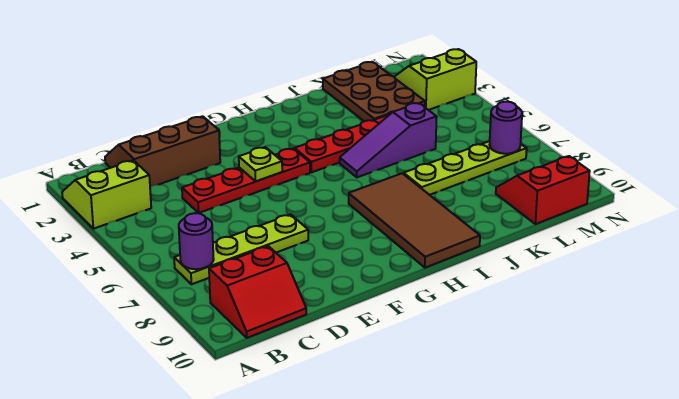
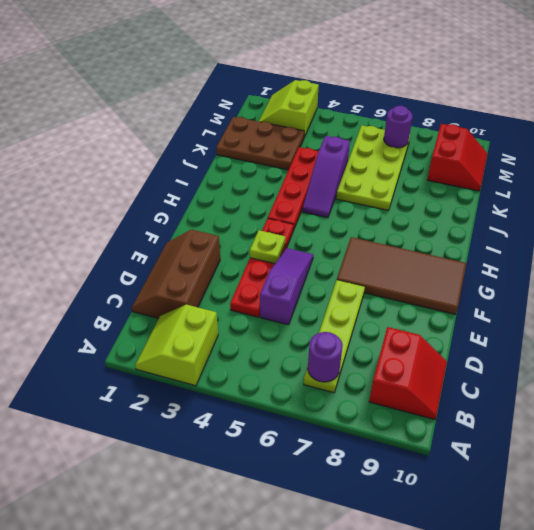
none -> purple slope D5:F5 level 1 top D
brown tile H7:I10 level 1 -> brown tile F7:G10 level 1
lime plate J7:M7 level 1 -> lime plate J6:M7 level 1
red slope L9:M10 level 1 top 10 -> red slope L9:M10 level 1 top 9

